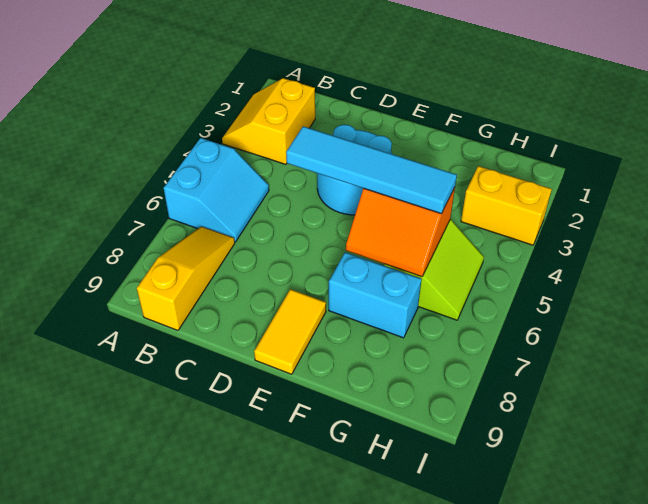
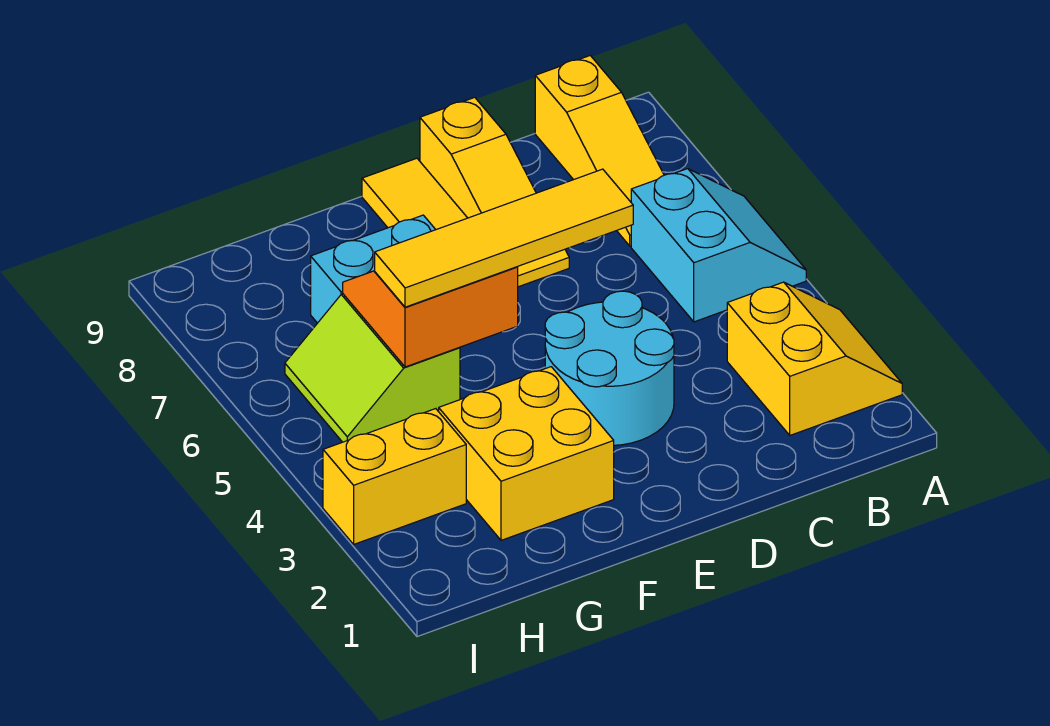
cyan slope A5:B6 level 1 top A -> cyan slope A5:B6 level 1 top B
cyan tile D5:G5 level 3 -> yellow tile D5:G5 level 3
none -> yellow slope D7:D9 level 1 top 9
none -> yellow brick F2:G3 level 1

